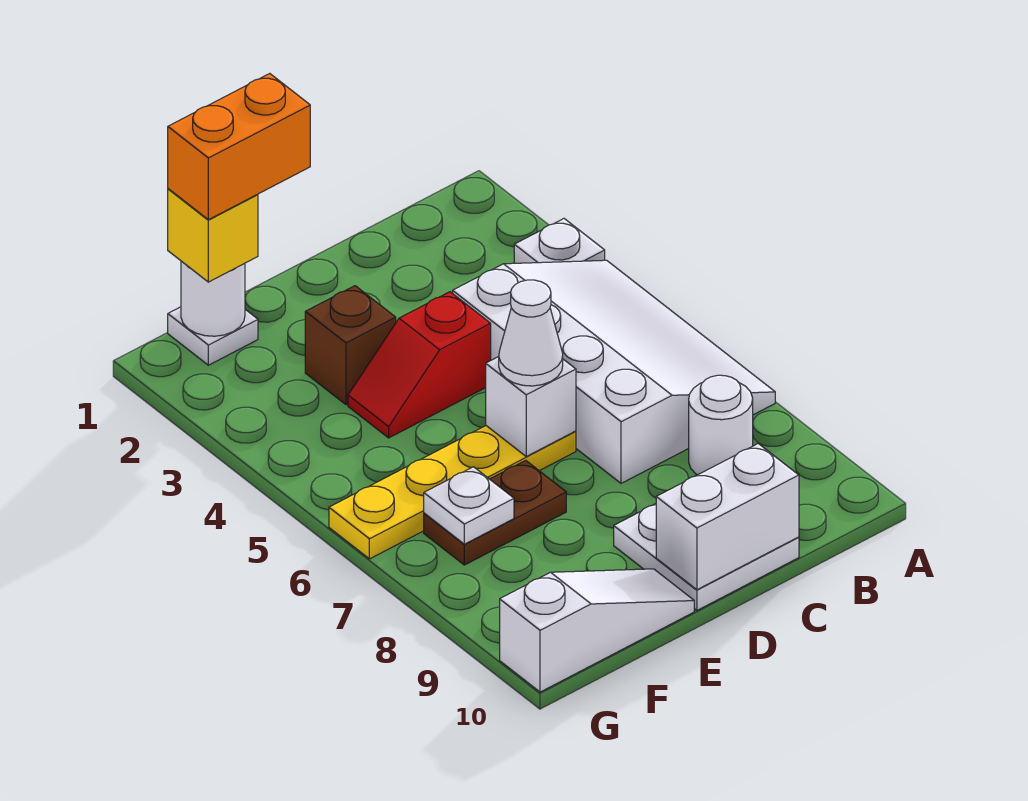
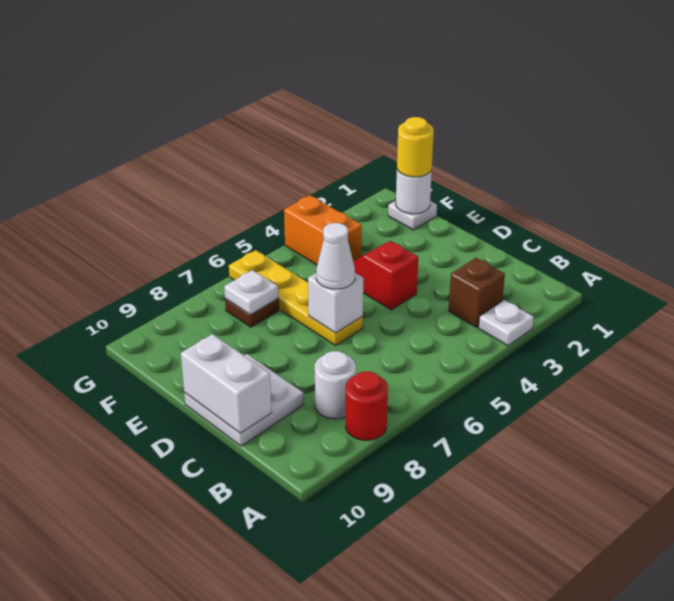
white slope A4:C7 level 1 top C -> none
none -> red round brick A8 level 1
orange brick E1:F1 level 4 -> orange brick F4:G4 level 1
brown brick E3 level 1 -> brown brick B3 level 1
brown plate E7:F7 level 1 -> brown plate F7 level 1
white slope E10:G10 level 1 top G -> none
yellow brick F1 level 3 -> yellow round brick F1 level 3

